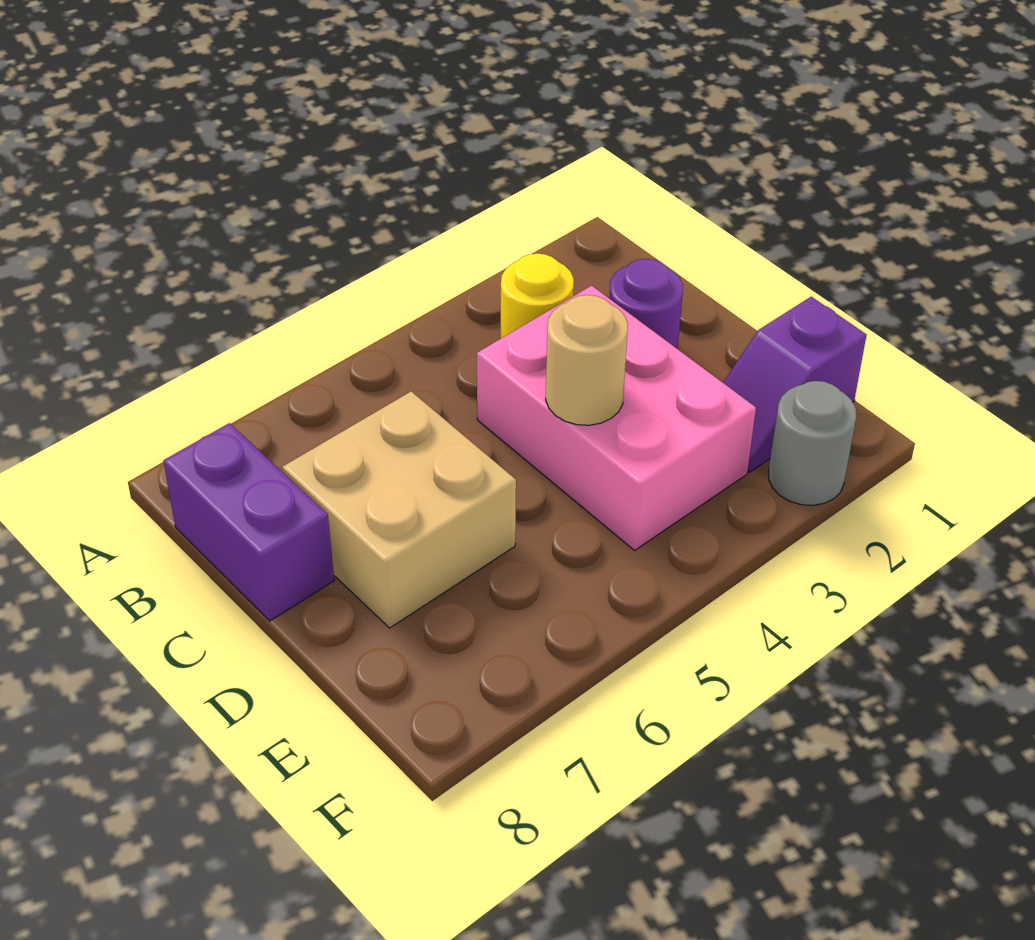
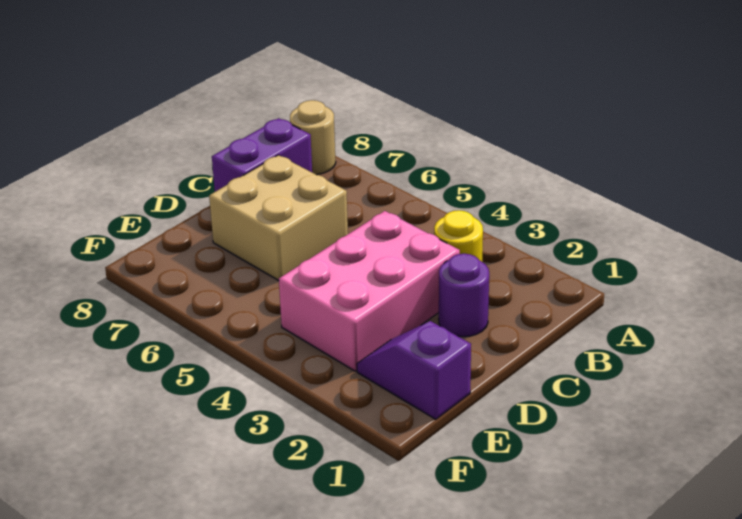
tan round brick D4 level 2 -> tan round brick A8 level 1
grey round brick F2 level 1 -> none

